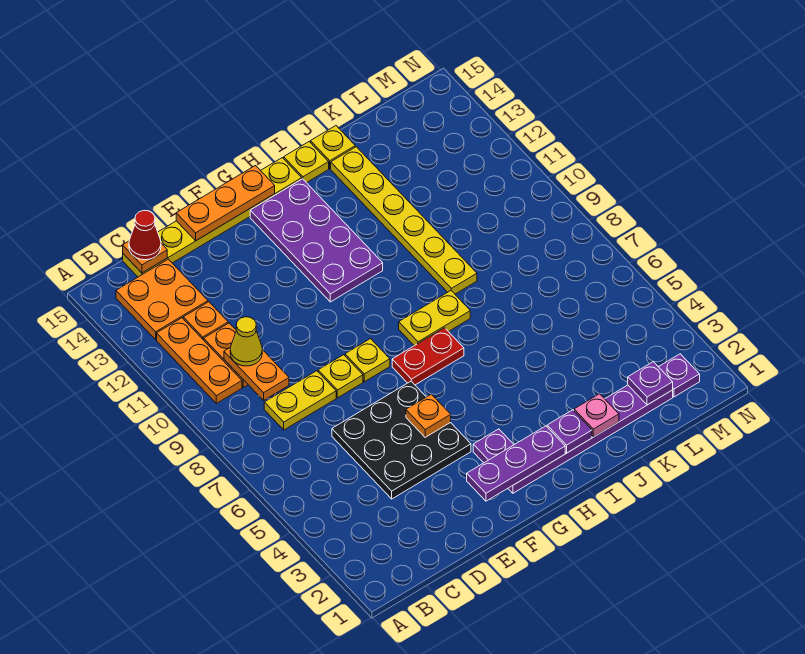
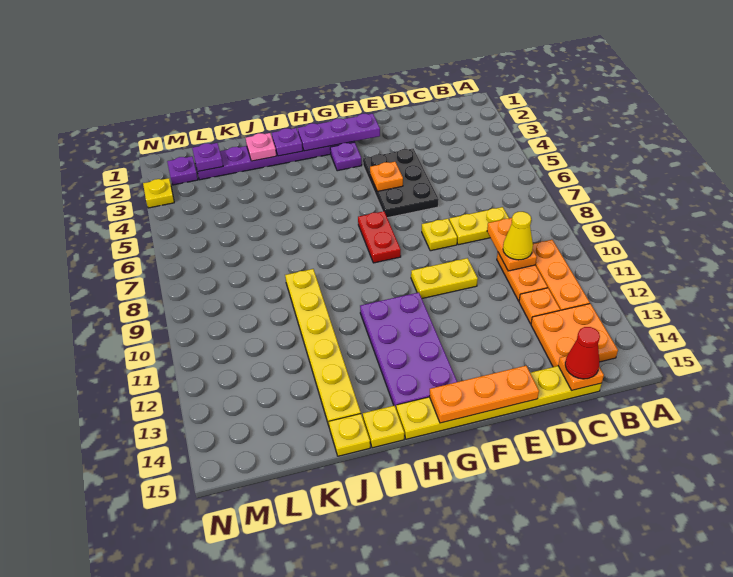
black plate D4:F6 level 1 -> black plate E4:F6 level 1
yellow plate F8 level 1 -> yellow plate N3 level 1
red plate G7:H7 level 1 -> red plate G7:G8 level 1
yellow plate H8:I8 level 1 -> yellow plate E10:F10 level 1

